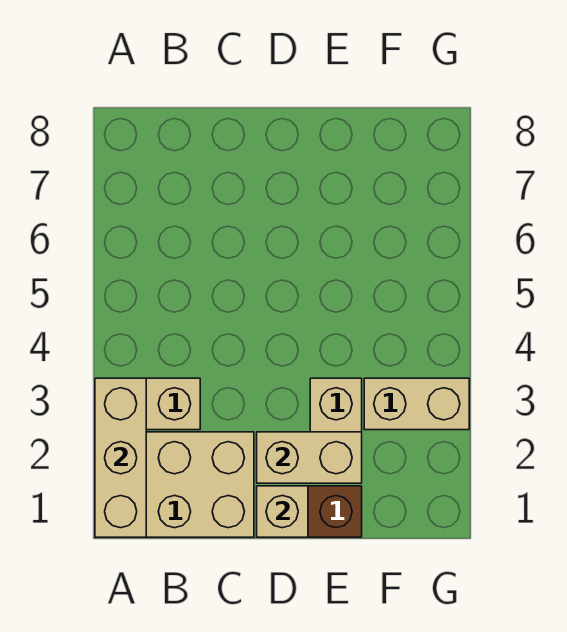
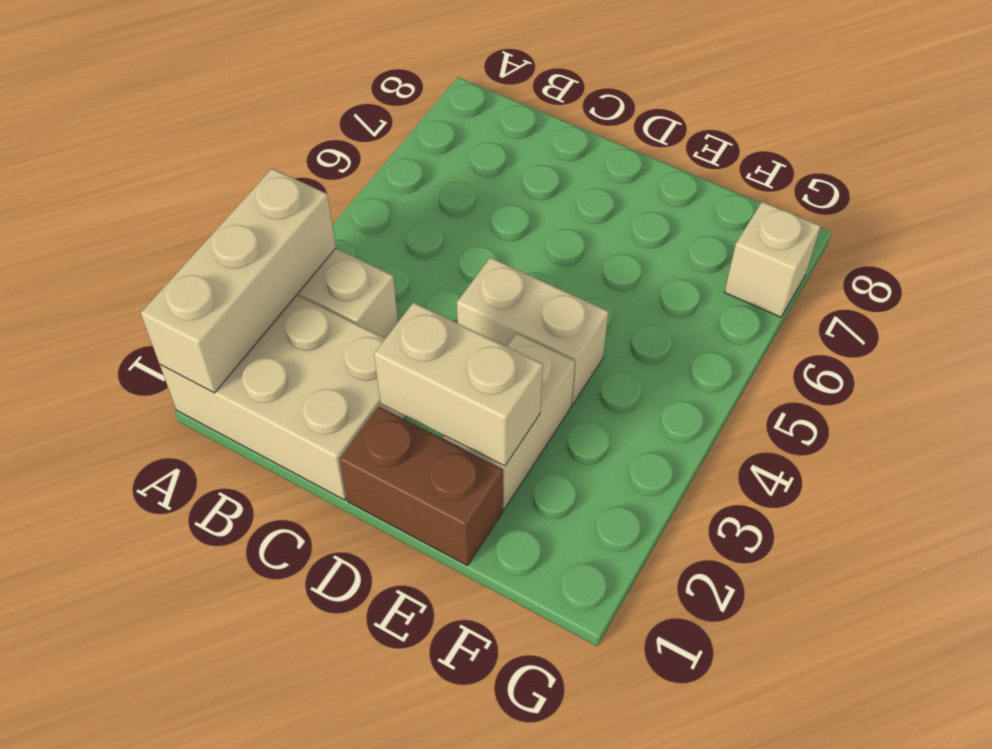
tan brick D1 level 2 -> tan brick G7 level 1
tan brick F3:G3 level 1 -> tan brick D4:E4 level 1

